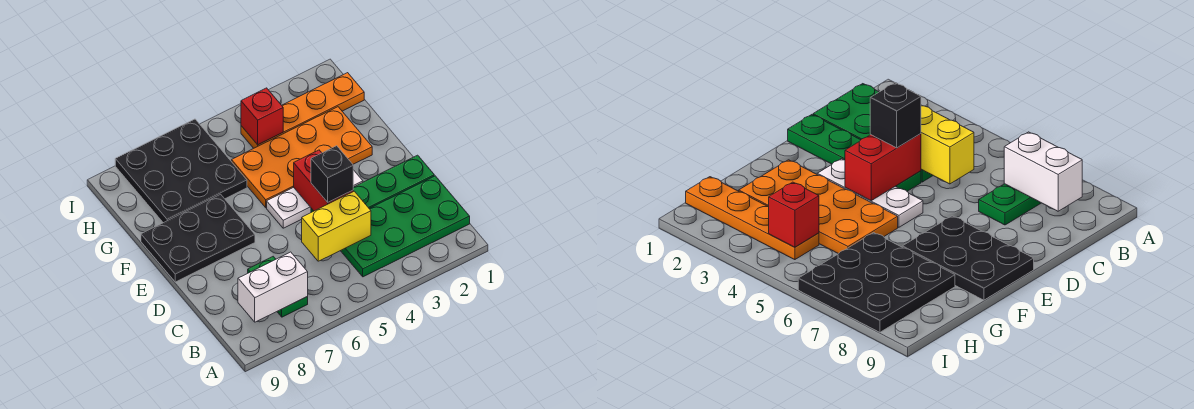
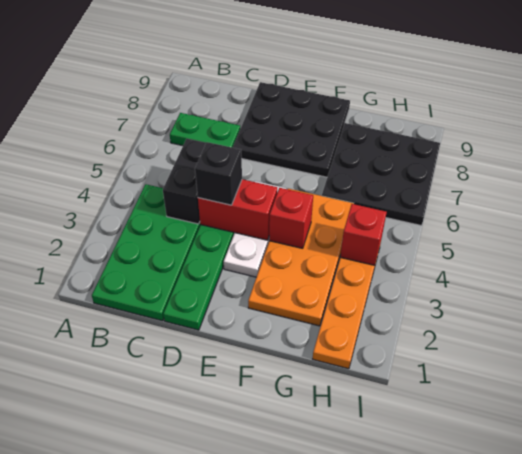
white brick B7:B8 level 2 -> none
yellow brick C4:C5 level 2 -> black brick C4:C5 level 2
black plate E7:F9 level 1 -> black plate D7:F9 level 1
none -> red brick F4 level 2

